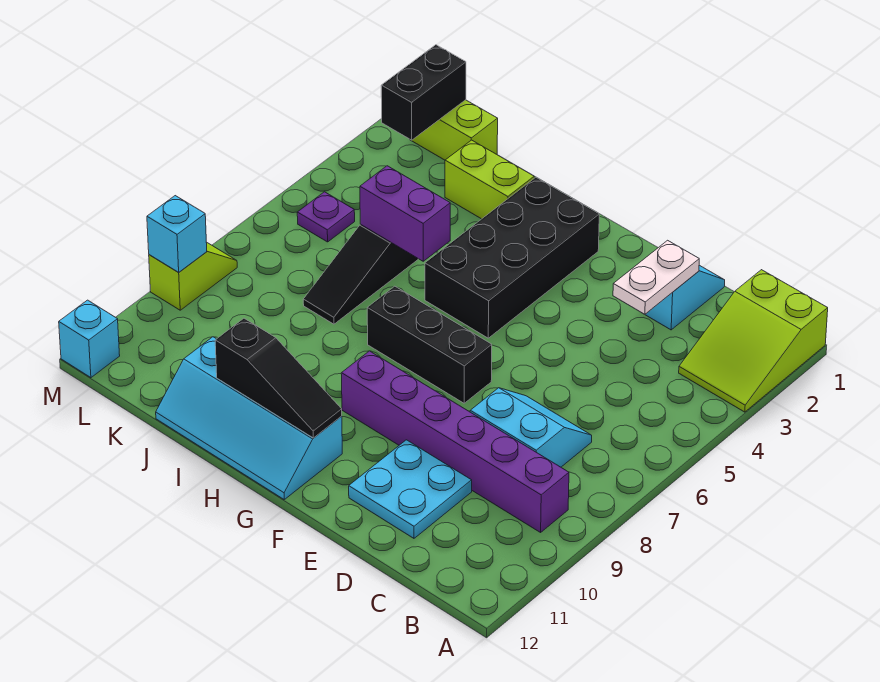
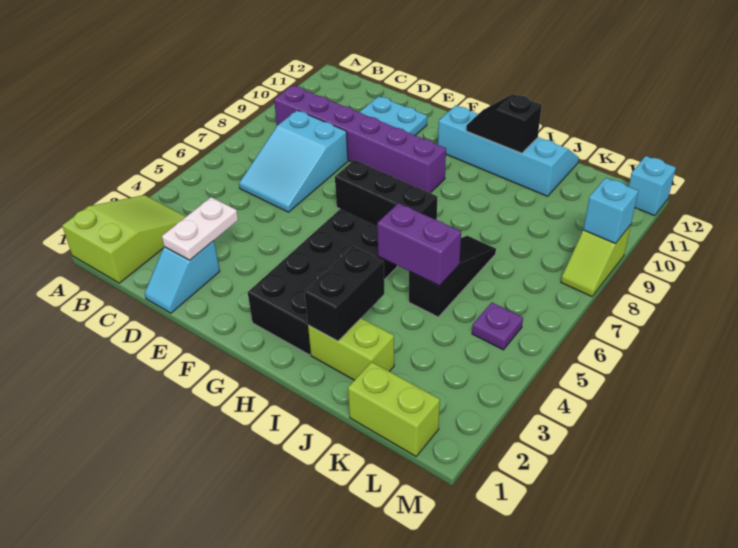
cyan slope C7:D8 level 1 top 8 -> cyan slope C6:D8 level 1 top 8
black slope G11:I11 level 2 top I -> black slope H11:I11 level 2 top I
black brick L1:L2 level 2 -> black brick I2:I3 level 2

